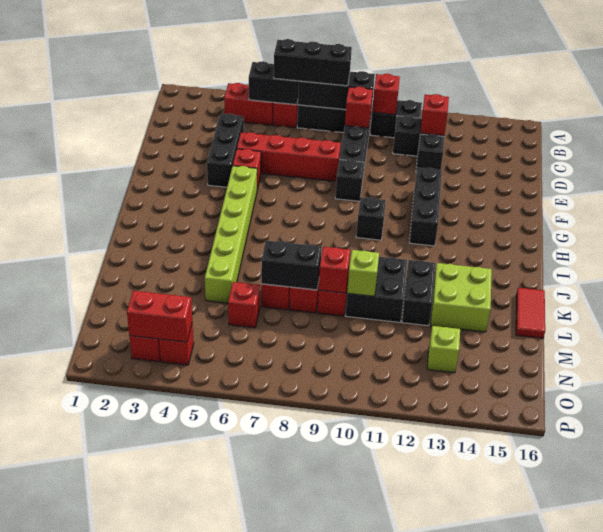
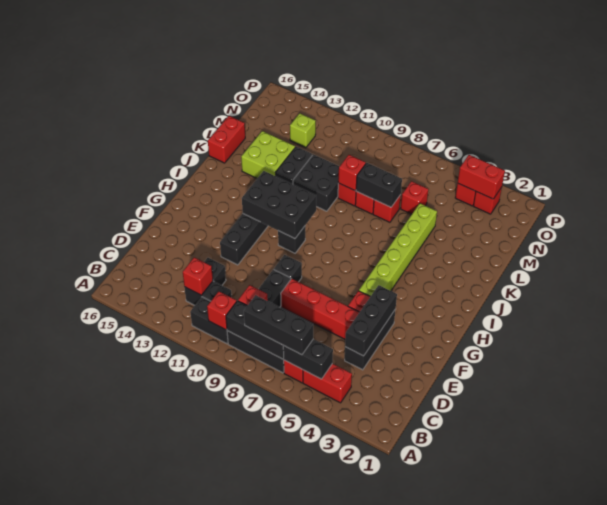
none -> black brick D4:F4 level 2
none -> black brick H10:I12 level 2
red tile K16:L16 level 1 -> red brick K16:L16 level 1
lime brick L10 level 2 -> none

